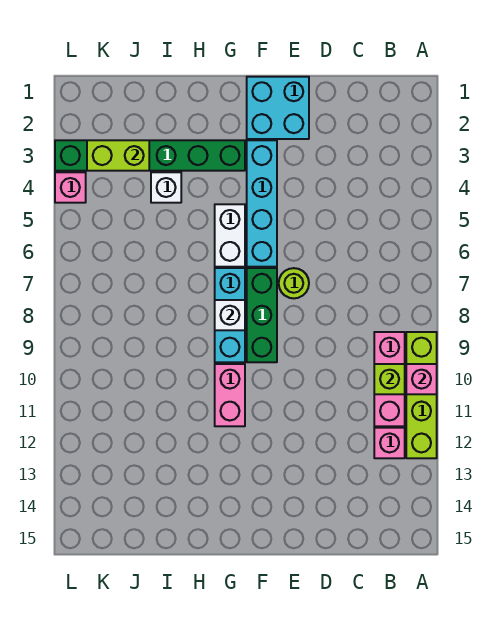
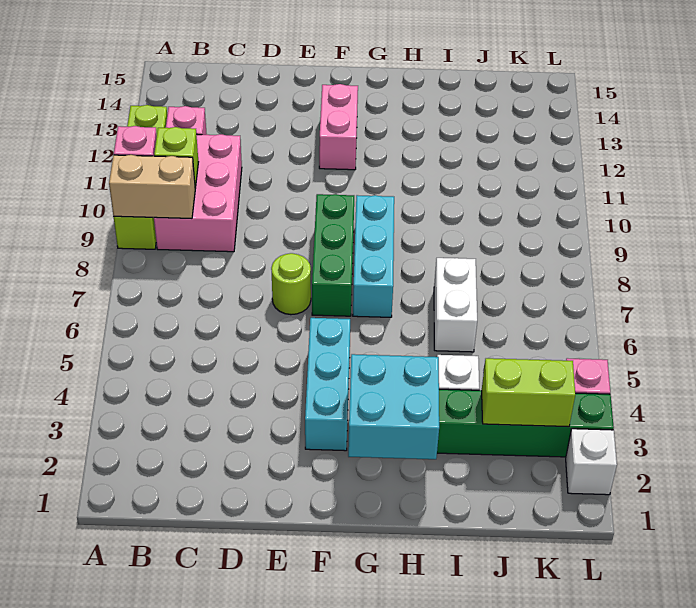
none -> tan brick A9:B9 level 2
pink brick B9:B11 level 1 -> pink brick B9:C11 level 1
cyan brick E1:F2 level 1 -> cyan brick G2:H3 level 2
cyan brick F3:F6 level 1 -> cyan brick F3:F5 level 1
white brick G5:G6 level 1 -> white brick I6:I7 level 1
white brick G8 level 2 -> white brick L2 level 1
pink brick G10:G11 level 1 -> pink brick F12:F13 level 1

